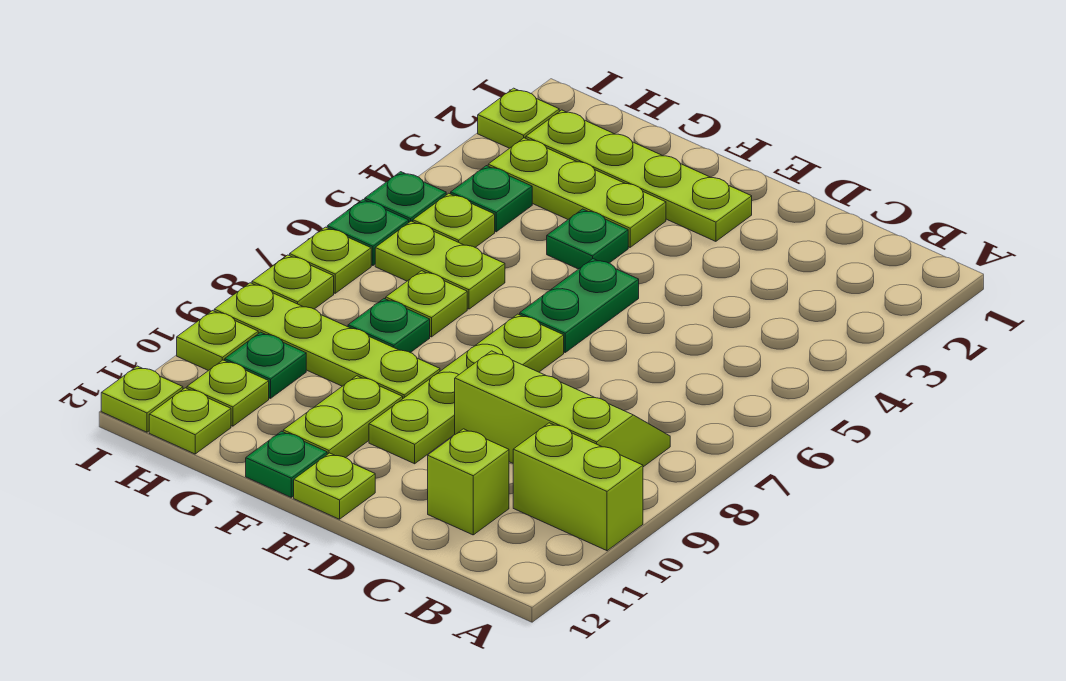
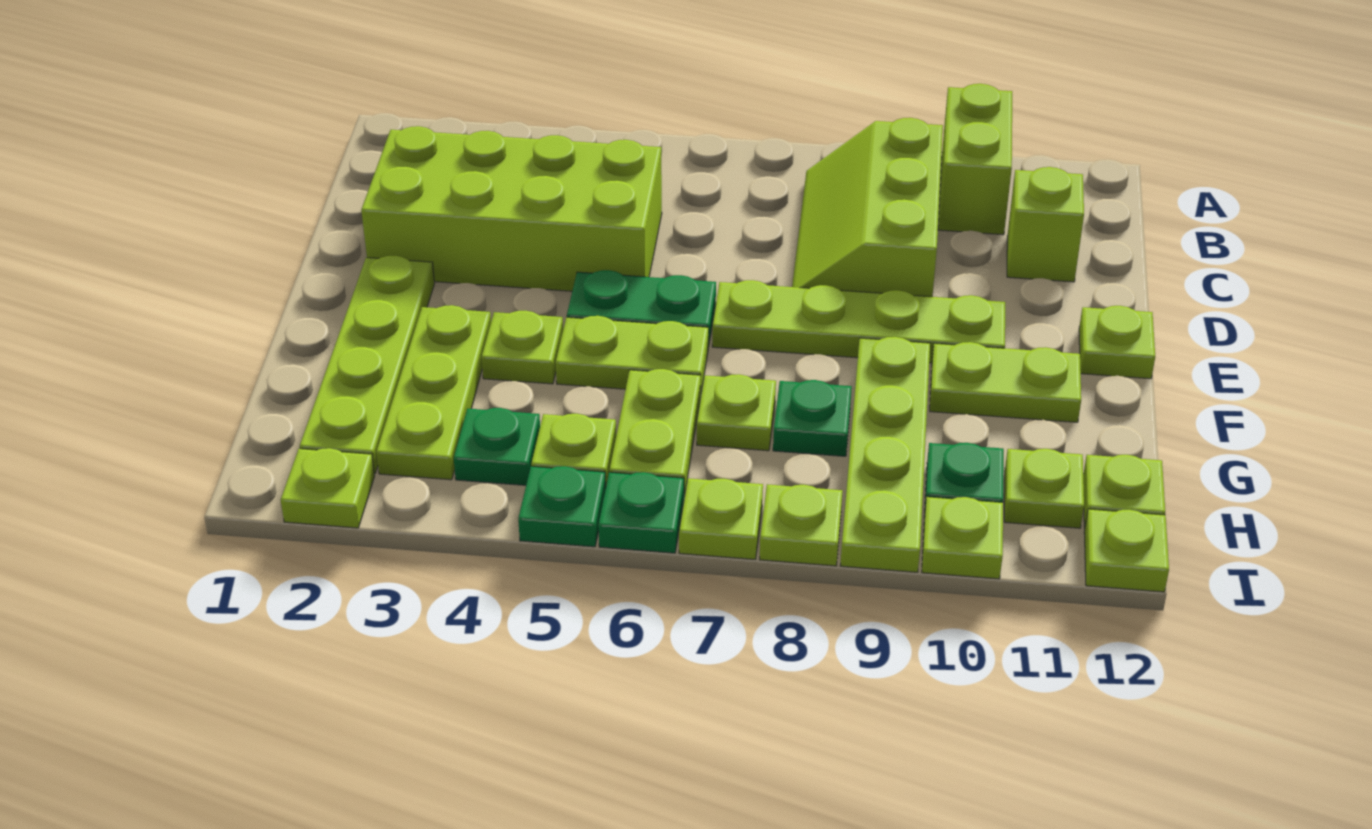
none -> lime brick C2:D5 level 1
green plate F4 level 1 -> lime plate F4 level 1
none -> lime plate F5:F6 level 1
green plate F12 level 1 -> none

